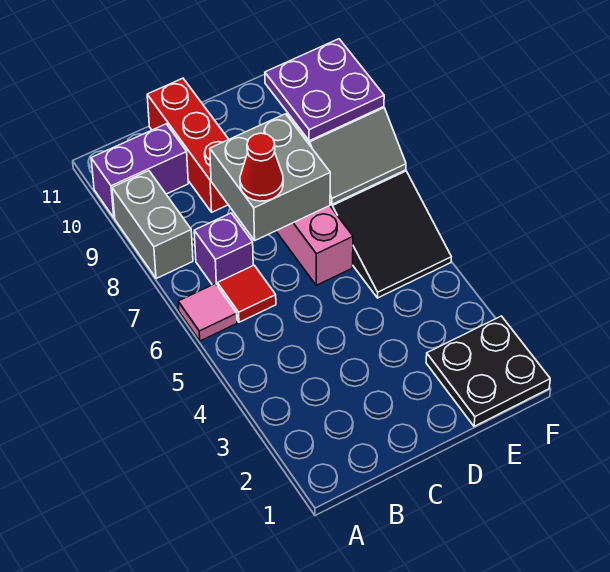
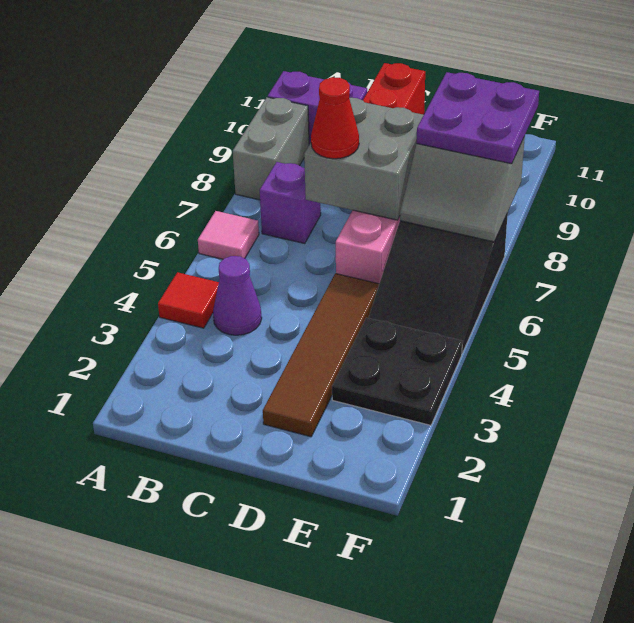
none -> purple cone B4 level 1
red tile B6 level 1 -> red tile A4 level 1
none -> brown tile D2:D5 level 1
black plate E1:F2 level 1 -> black plate E3:F4 level 1

